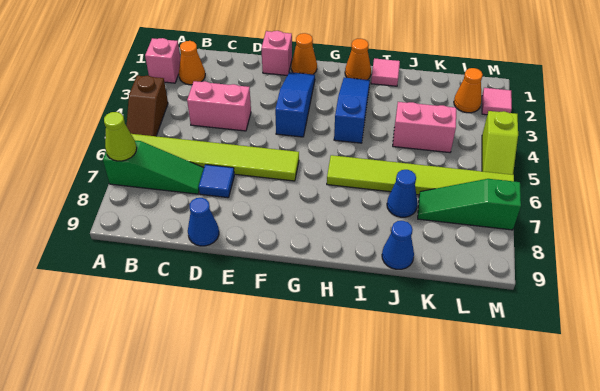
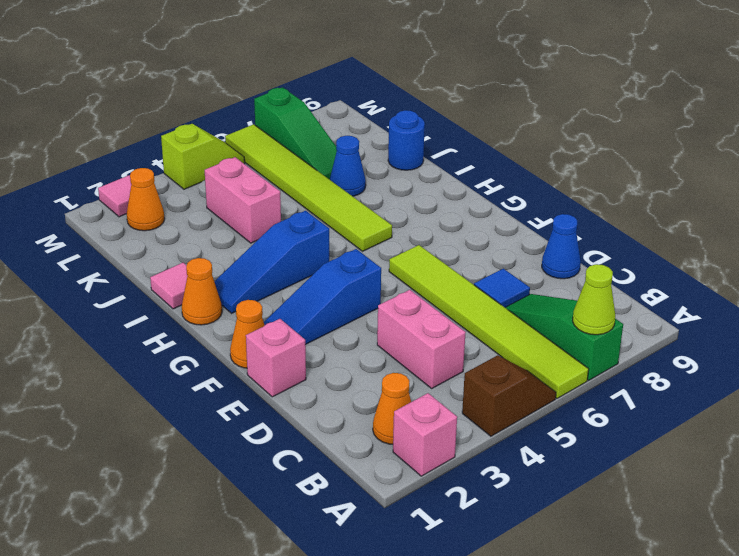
blue cone J9 level 1 -> blue round brick J9 level 1

